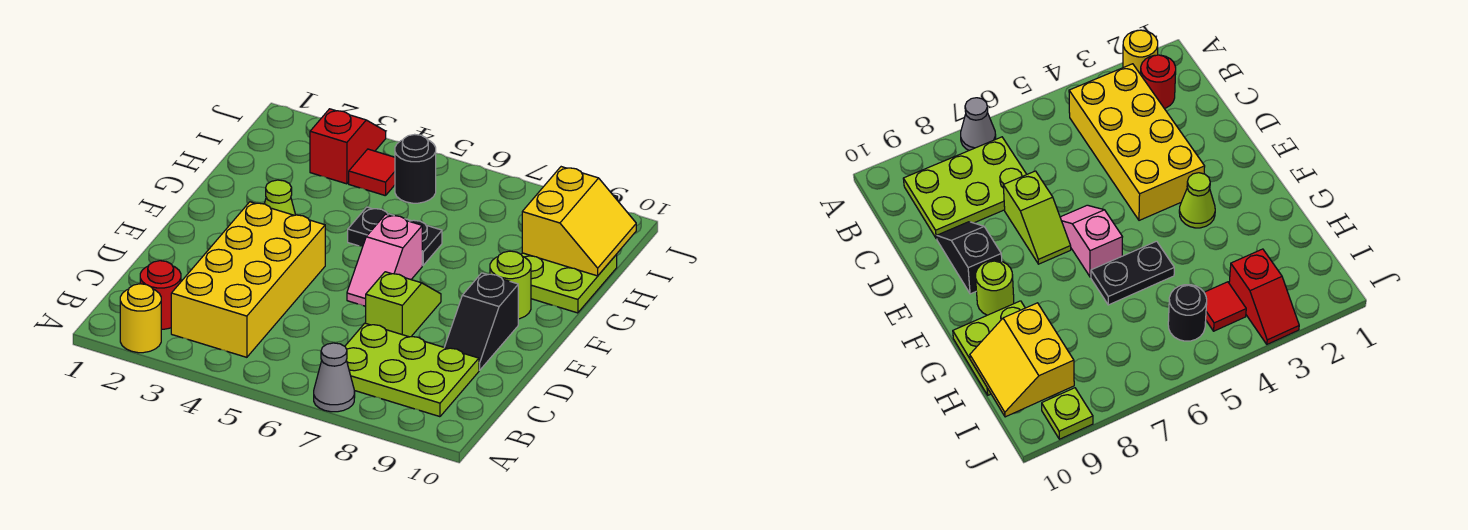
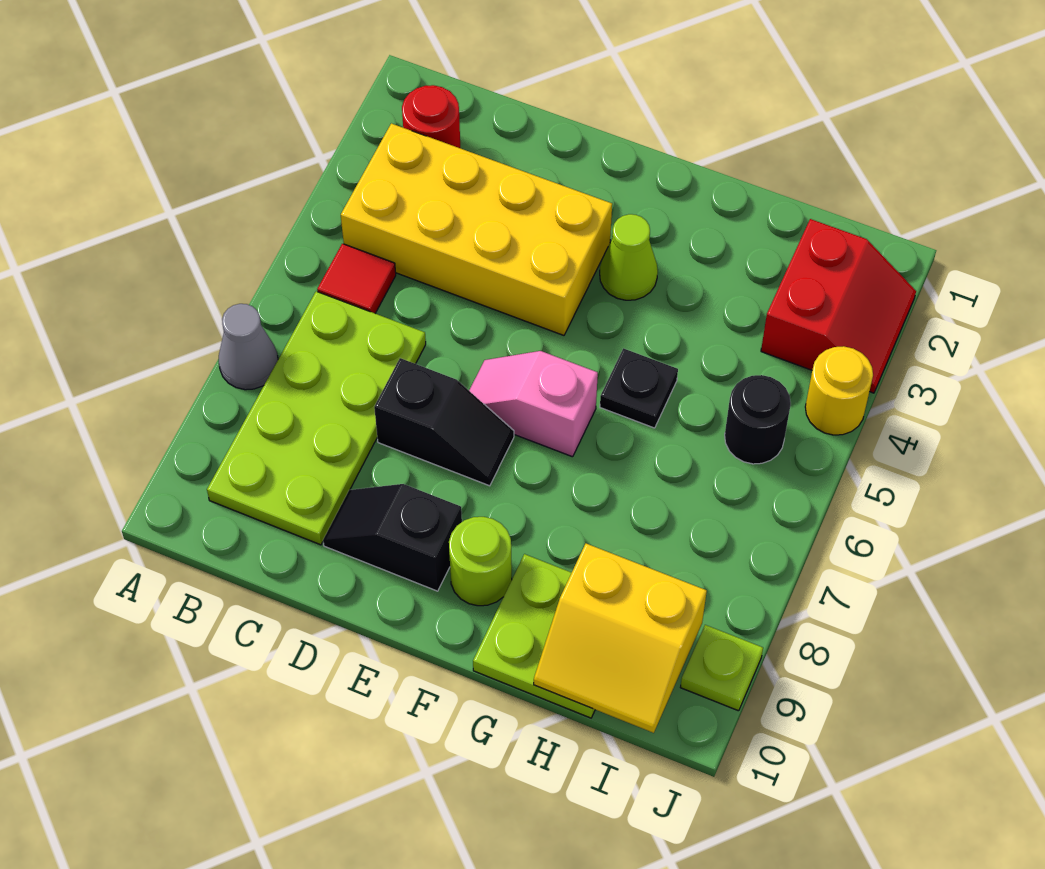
yellow round brick A2 level 1 -> yellow round brick J4 level 1
lime plate B7:C9 level 1 -> lime plate B6:C9 level 1
lime slope D7:E7 level 1 top D -> black slope D7:E7 level 1 top D
black plate G5:G6 level 1 -> black plate G5 level 1
red slope I3:J3 level 1 top I -> red slope I2:J3 level 1 top I
red tile I4 level 1 -> red tile B5 level 1

